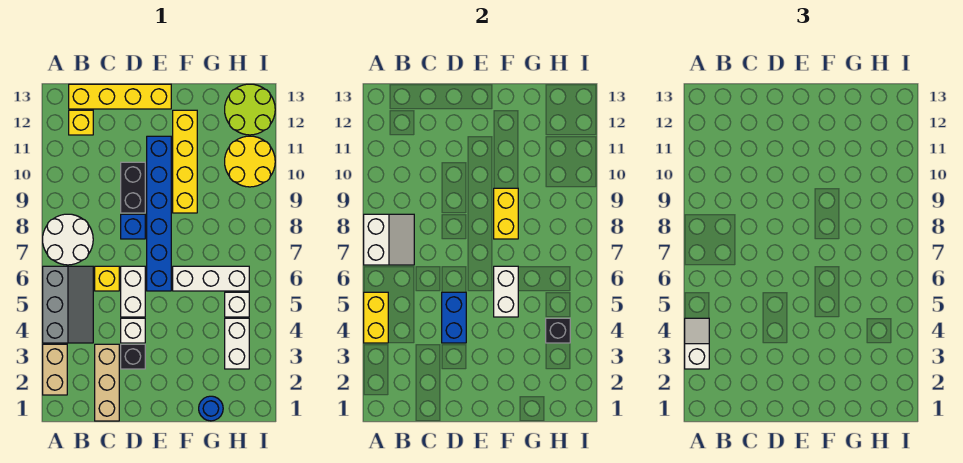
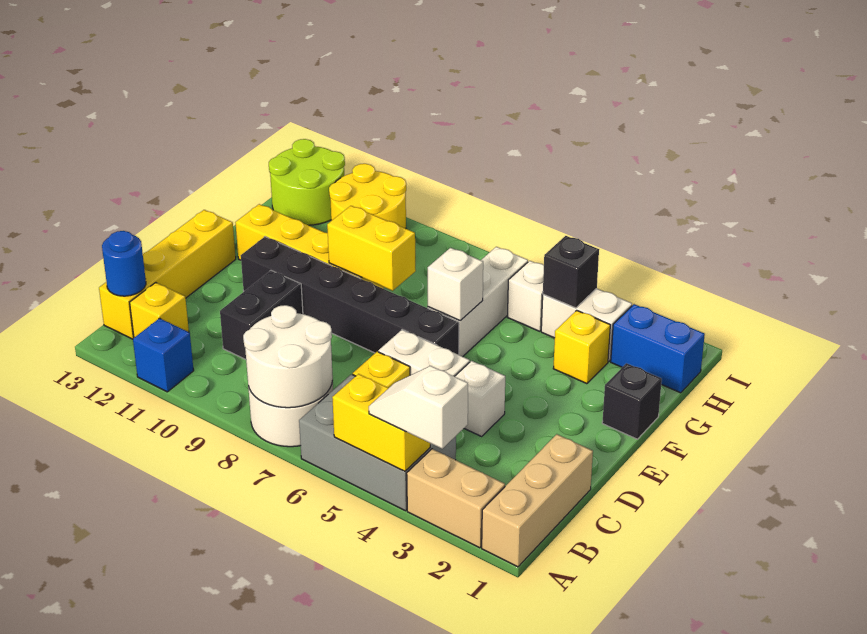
grey slope A4:B6 level 1 top A -> grey brick A4:B6 level 1
white slope A7:B8 level 2 top A -> white round brick A7:B8 level 2
tan brick C1:C3 level 1 -> tan brick A1:C1 level 1
black brick D3 level 1 -> black brick F1 level 1
blue brick D4:D5 level 2 -> blue brick H1:H2 level 1
blue brick D8 level 1 -> blue brick A11 level 1
black brick D9:D10 level 1 -> black brick C10:D10 level 1
blue brick E6:E11 level 1 -> black brick E6:E11 level 1
white brick F5:F6 level 2 -> white brick F6 level 2
blue round brick G1 level 1 -> blue round brick B13 level 2
none -> yellow brick G3 level 1

